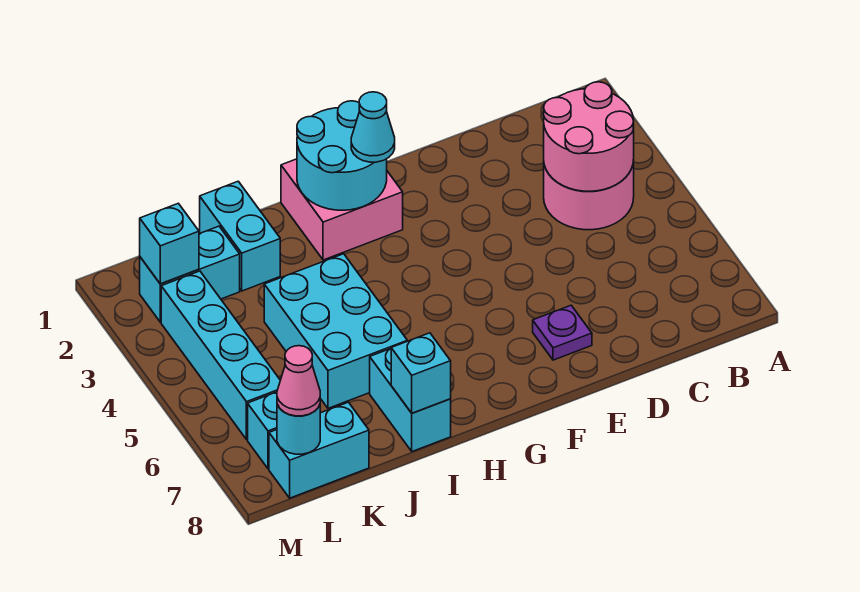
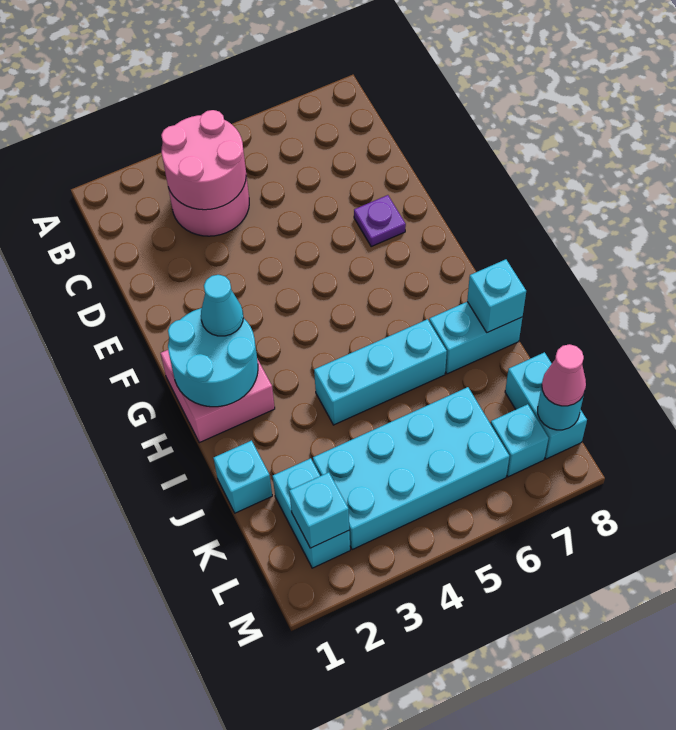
cyan brick I4:J6 level 1 -> cyan brick I4:I6 level 1
cyan brick J1:J2 level 1 -> cyan brick J1 level 1
cyan brick L3:L6 level 1 -> cyan brick K3:L6 level 1

